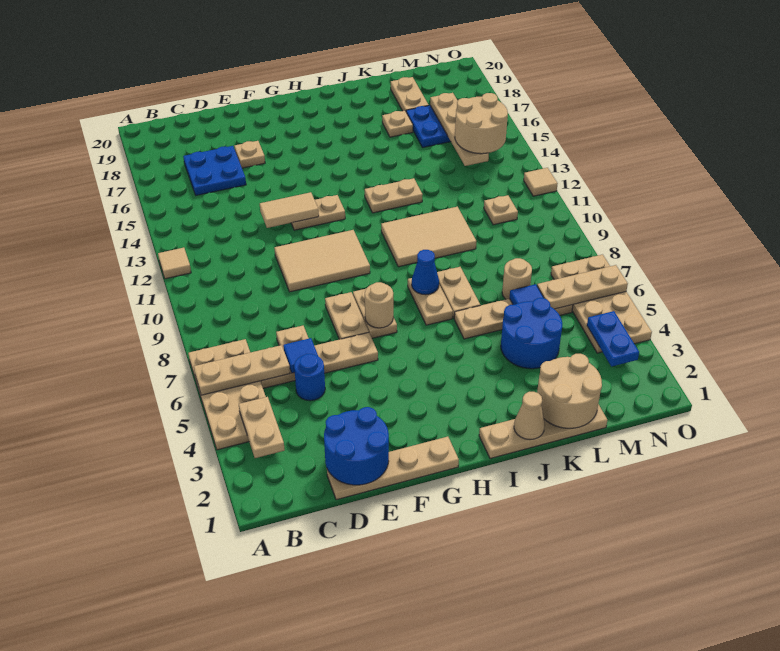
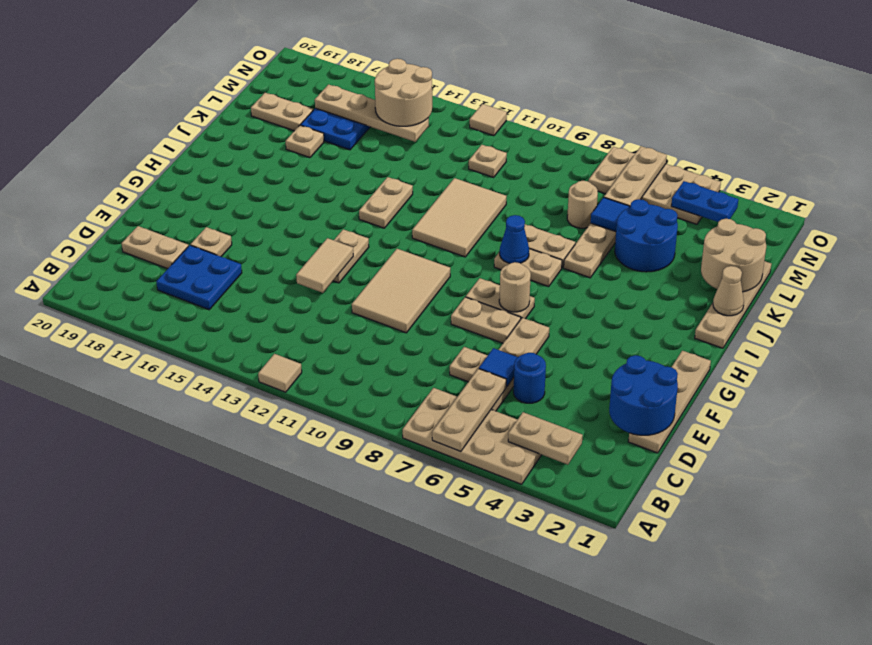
none -> tan plate D18:D19 level 1

